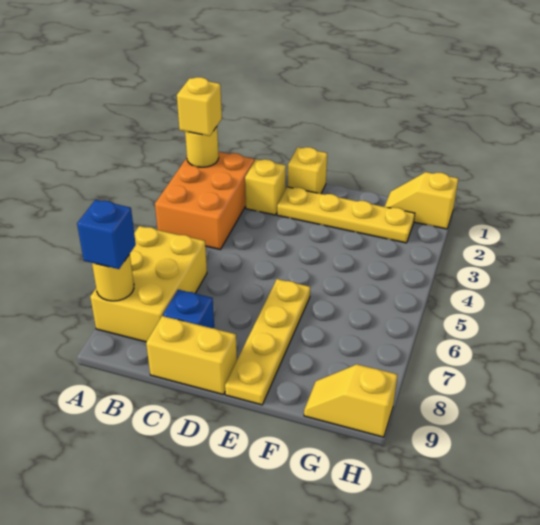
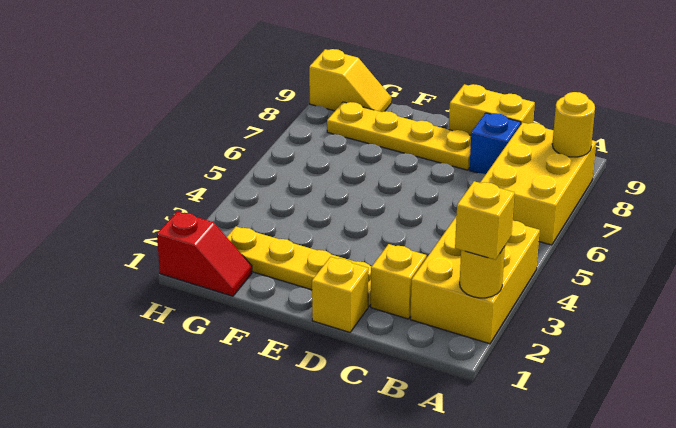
orange brick A2:B4 level 1 -> yellow brick A2:B4 level 1
blue brick A8 level 3 -> none
yellow plate E6:E9 level 1 -> yellow plate D8:G8 level 1
yellow slope G1:H1 level 1 top H -> red slope G1:H1 level 1 top H

